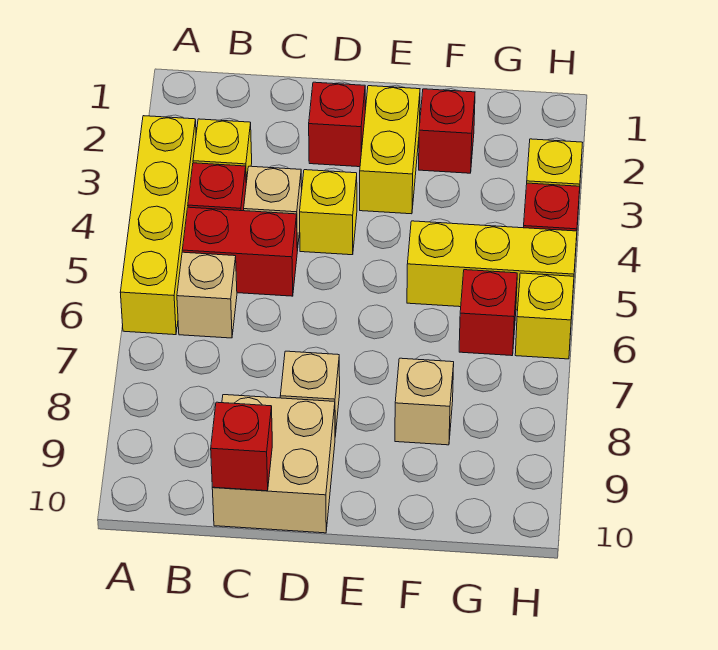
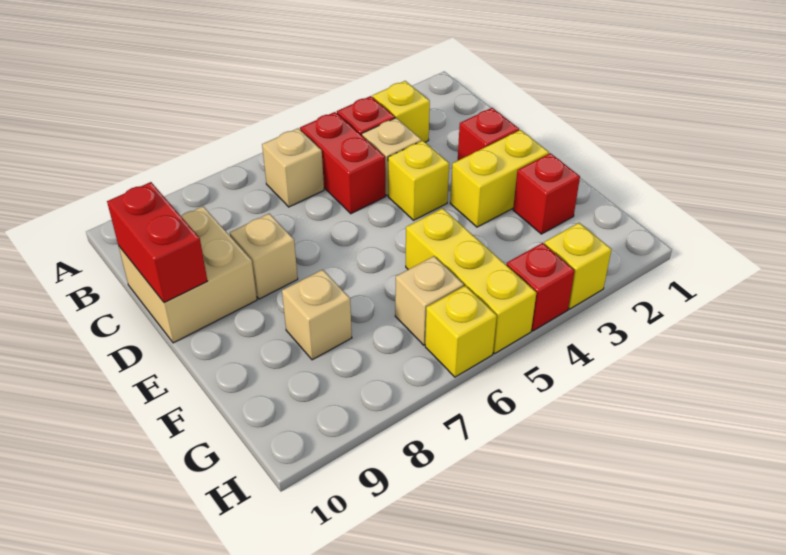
yellow brick A3:A6 level 1 -> none
red brick C10 level 2 -> red brick C10:D10 level 2
red brick G6 level 1 -> tan brick G6 level 1

